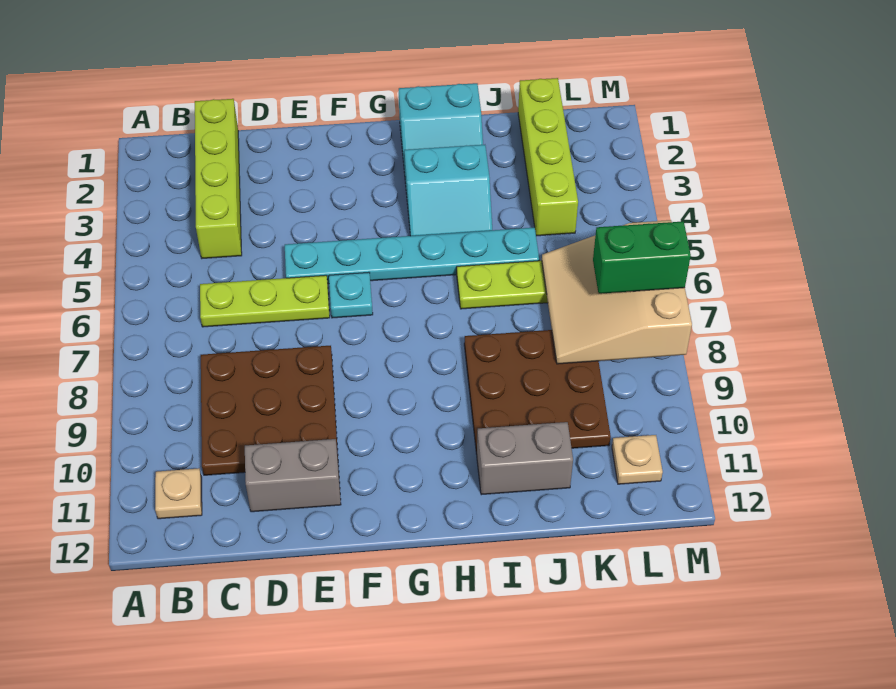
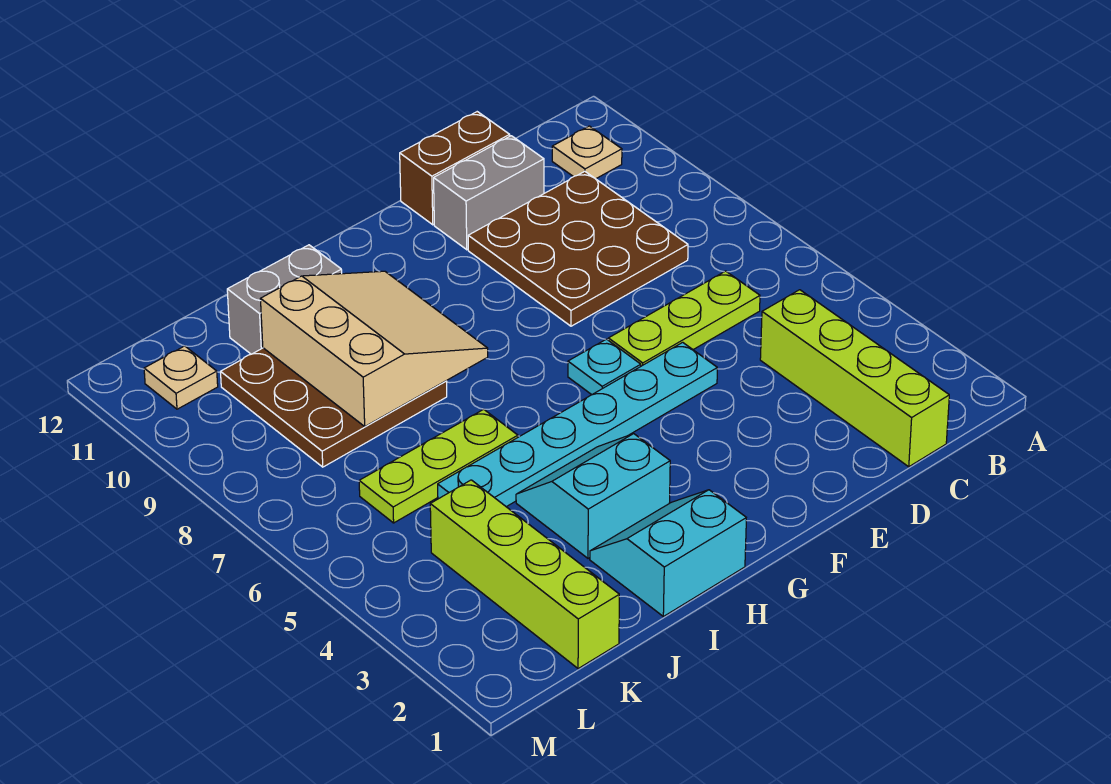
none -> brown brick D12:E12 level 1
tan slope K6:M8 level 2 top M -> tan slope H8:J10 level 2 top J
green brick L7:M7 level 3 -> none

